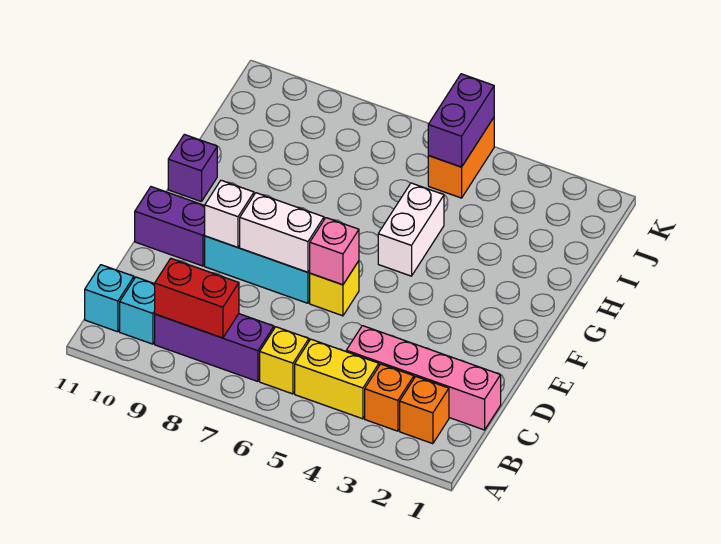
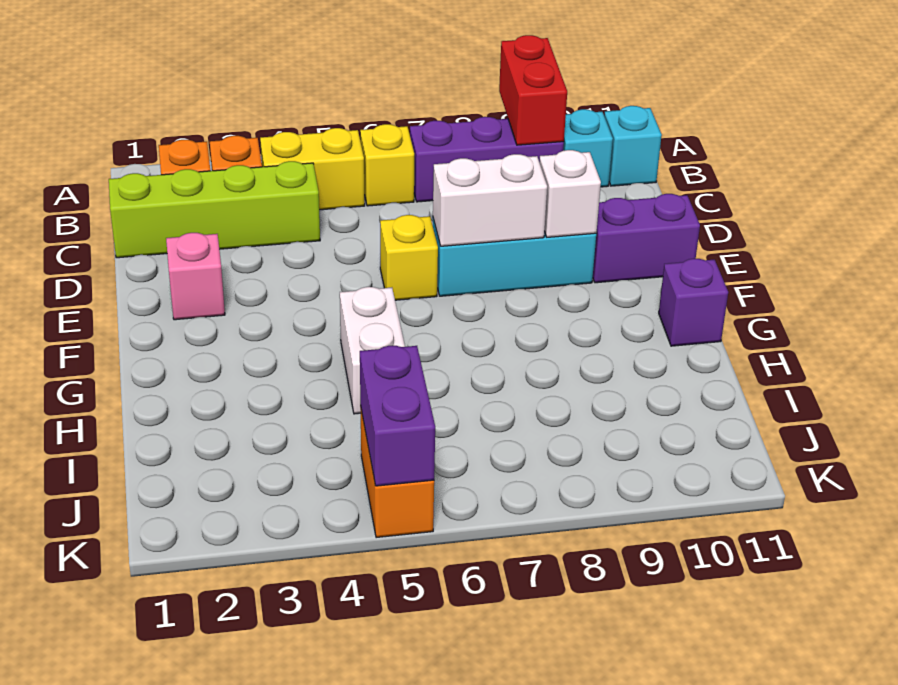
red brick B8:B9 level 2 -> red brick A9:B9 level 2
pink brick C1:C4 level 1 -> lime brick C1:C4 level 1
pink brick E6 level 2 -> pink brick E2 level 1

